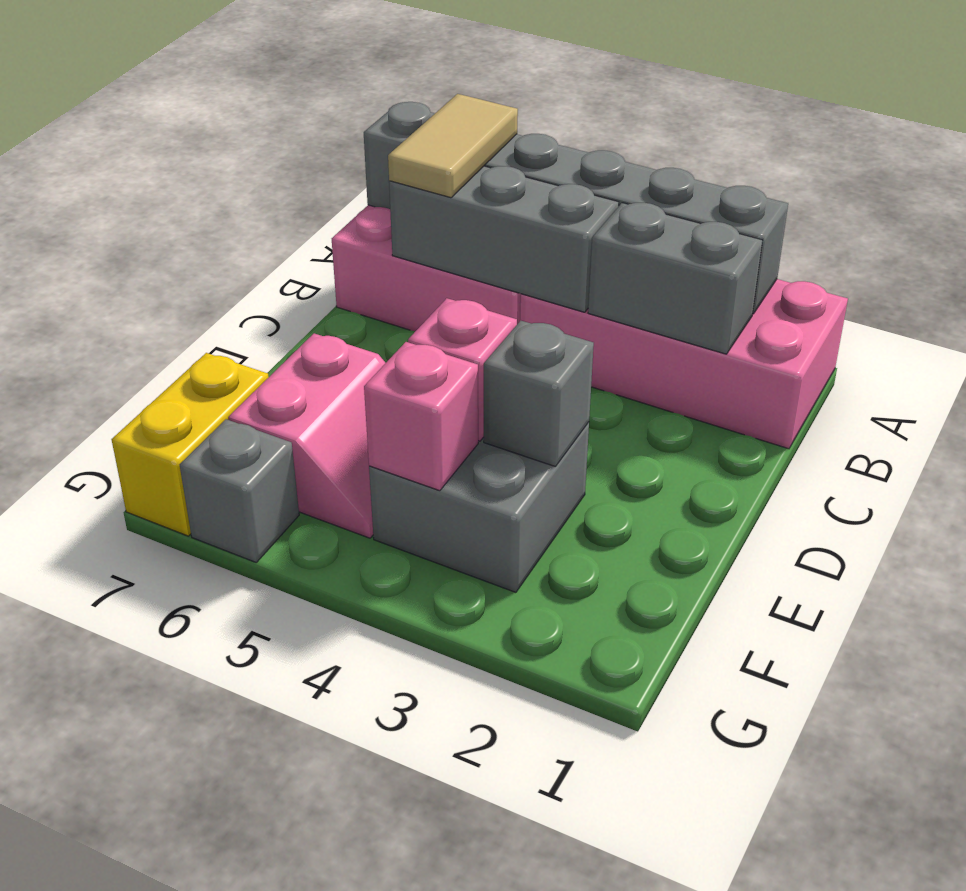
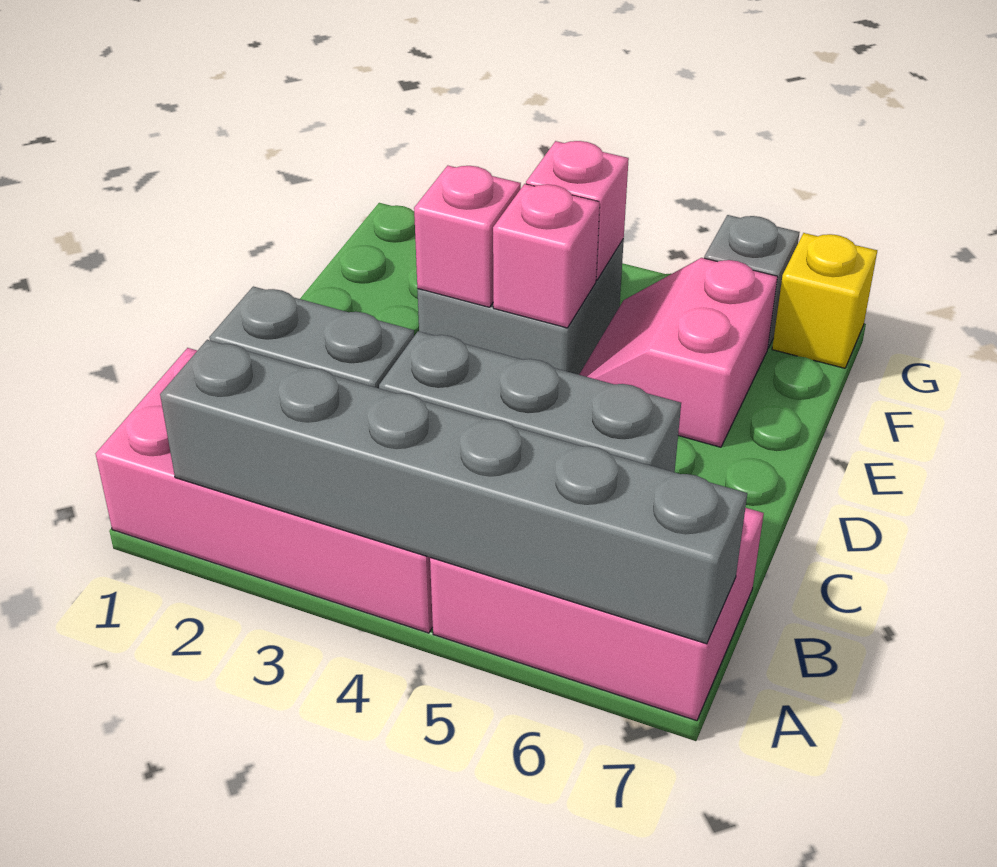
tan tile A6:B6 level 3 -> none
grey brick E3 level 2 -> pink brick E3 level 2
yellow brick F7:G7 level 1 -> yellow brick G7 level 1

